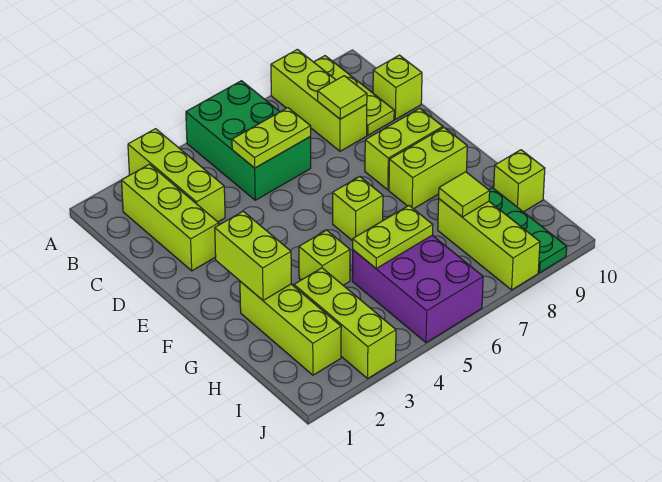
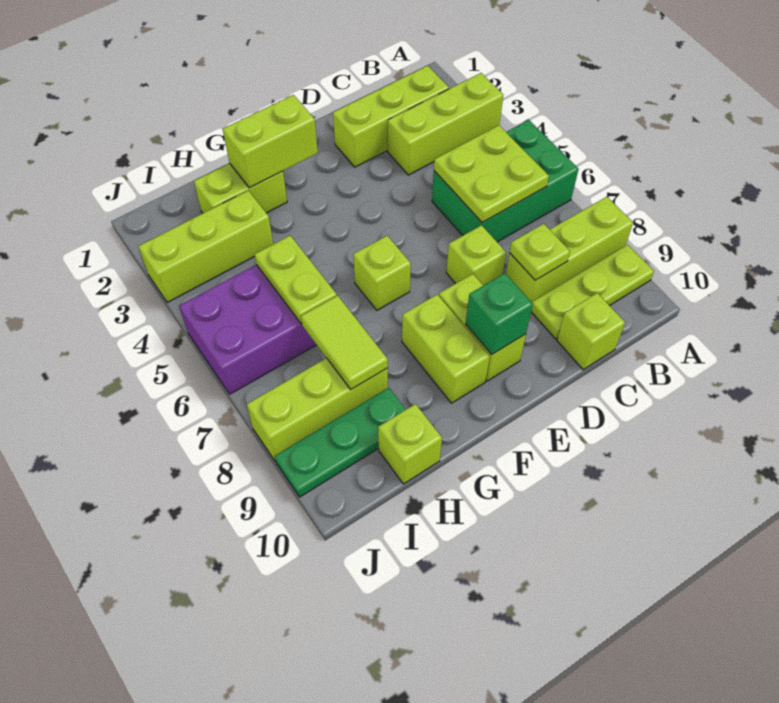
lime plate C5:C6 level 2 -> lime plate B5:C6 level 2
lime tile C8 level 2 -> lime plate C8 level 2
none -> green brick E9 level 2
lime brick G2:I2 level 1 -> lime brick G2:H2 level 1
lime brick G4 level 1 -> lime brick D7 level 1
lime tile H8 level 2 -> lime tile H7:H8 level 2

